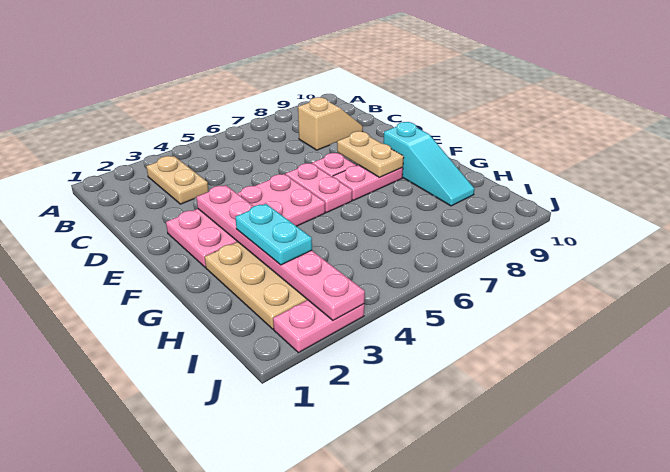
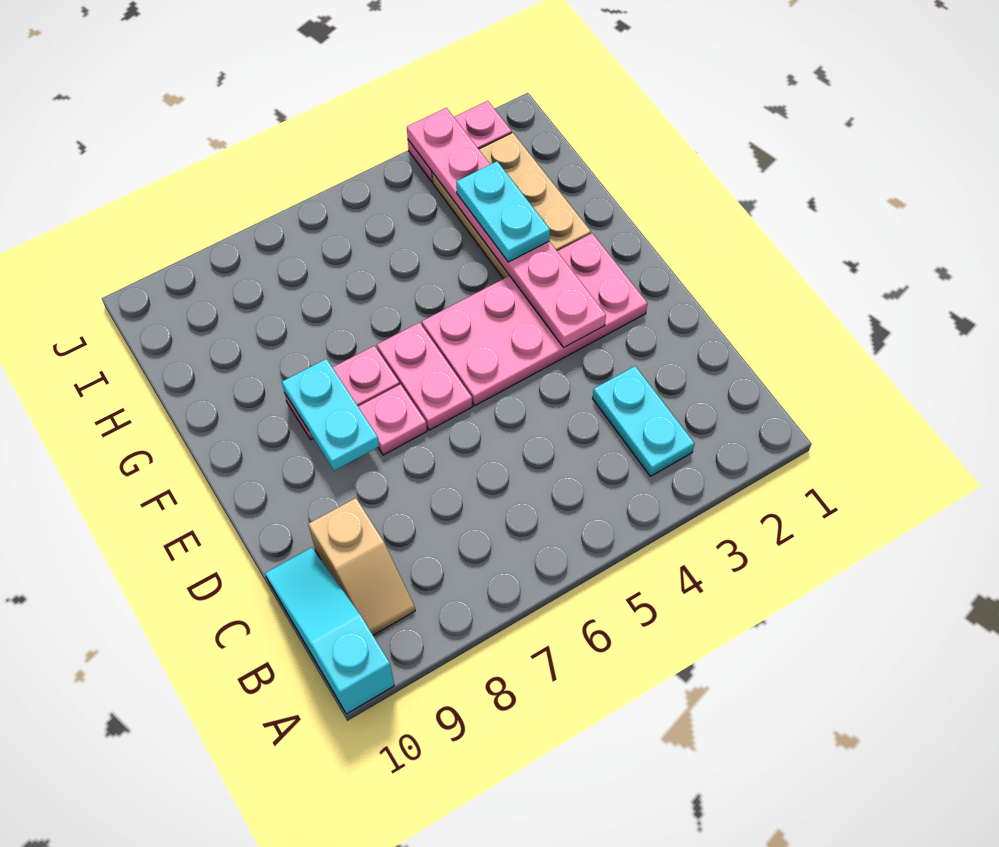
tan plate B3:C3 level 1 -> cyan plate B3:C3 level 1
tan slope C8:C9 level 1 top 8 -> tan slope B9:C9 level 1 top C
tan plate E8:F8 level 2 -> cyan plate E8:F8 level 2
cyan slope F9:H9 level 1 top F -> cyan slope A10:C10 level 1 top A

